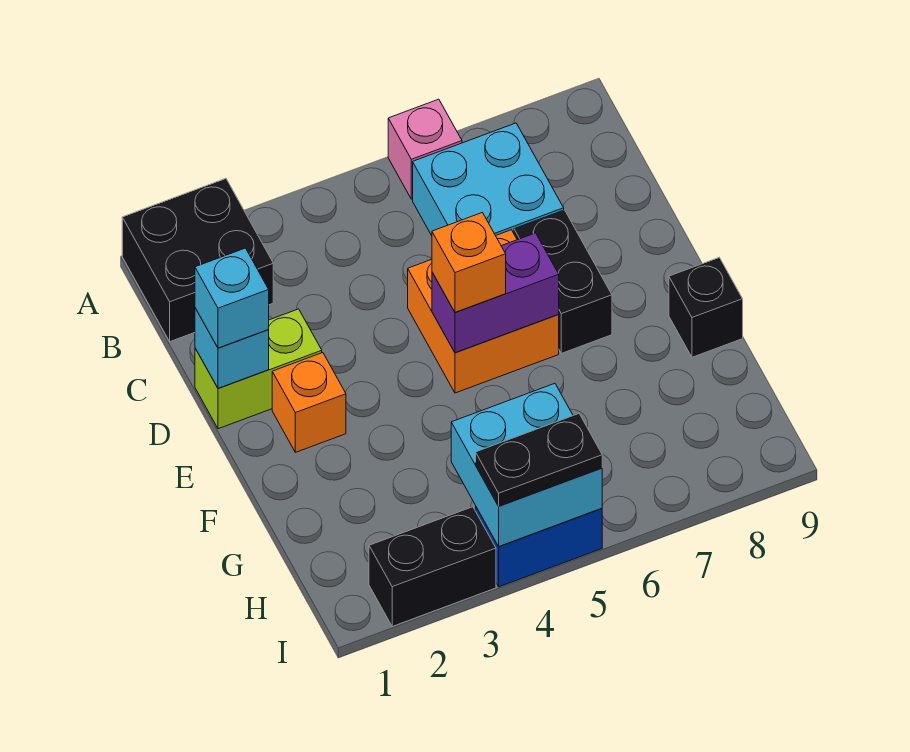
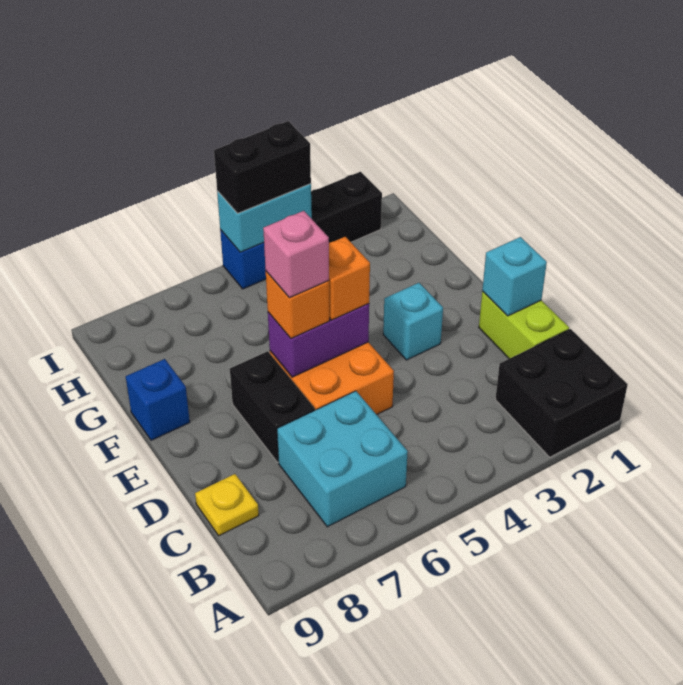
pink brick A6 level 1 -> pink brick E6 level 4
none -> yellow plate C9 level 1
lime brick D1:D2 level 1 -> lime brick C1:D1 level 1
cyan brick D1 level 3 -> cyan brick E3 level 1
orange brick E2 level 1 -> orange brick E6 level 3
black brick F9 level 1 -> blue brick F9 level 1
cyan brick H4:I5 level 2 -> cyan brick I4:I5 level 2
black plate I4:I5 level 3 -> black brick I4:I5 level 3

